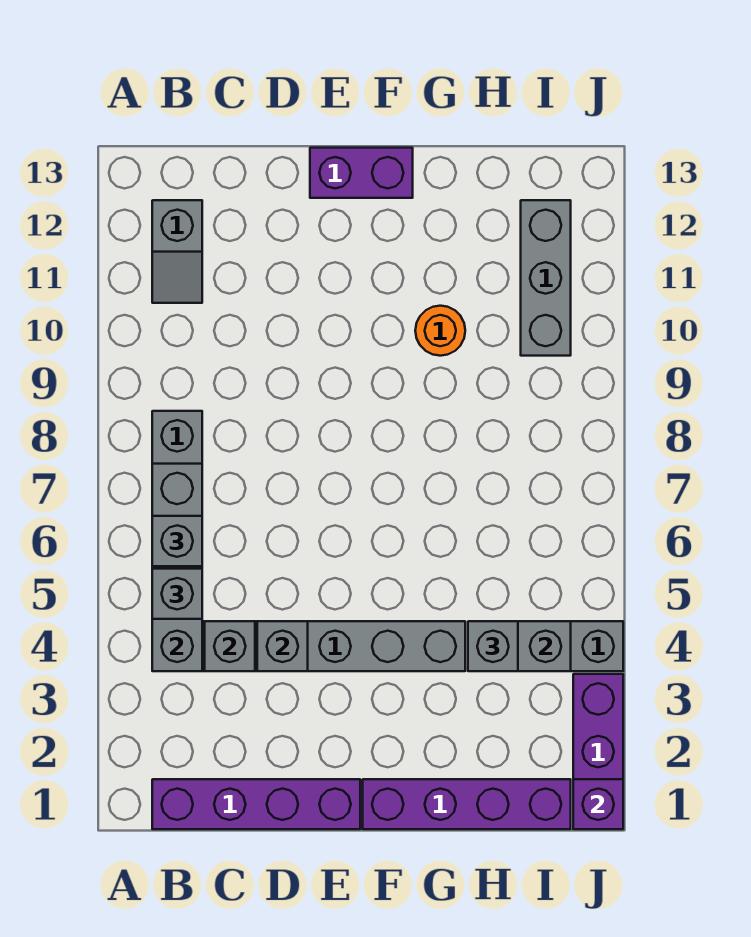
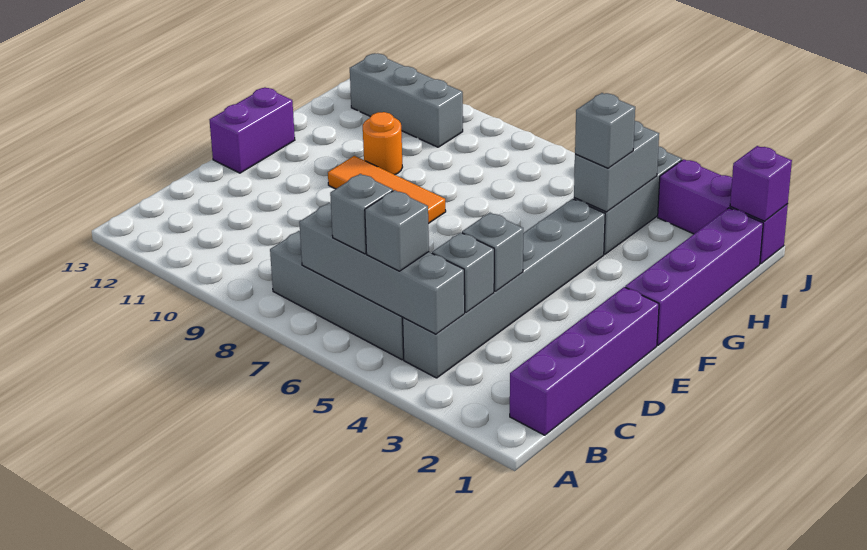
grey slope B11:B12 level 1 top 12 -> none
none -> orange tile F8:F10 level 1

